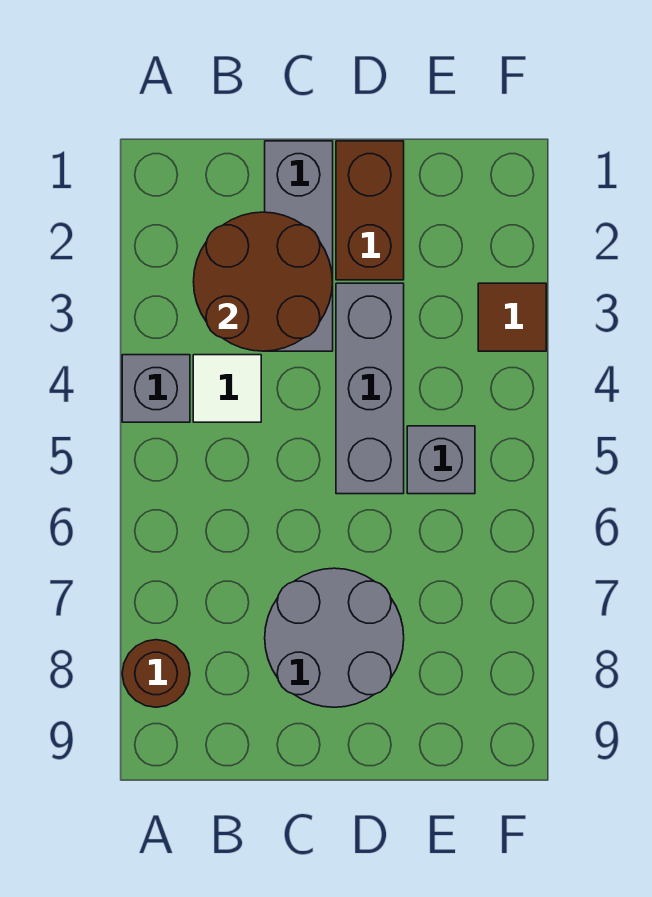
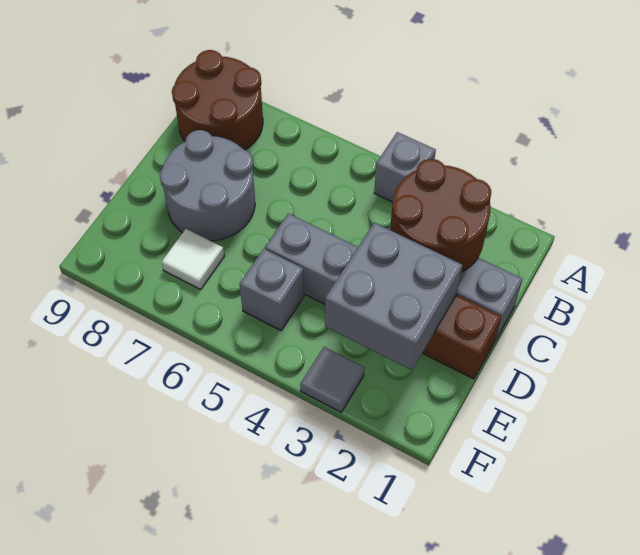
brown round brick A8 level 1 -> brown round brick A8:B9 level 1
white tile B4 level 1 -> white tile E7 level 1
none -> grey brick D2:E3 level 2
brown tile F3 level 1 -> grey tile F3 level 1

